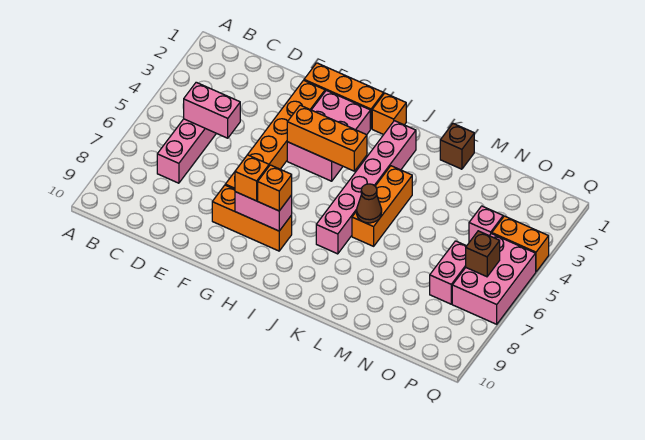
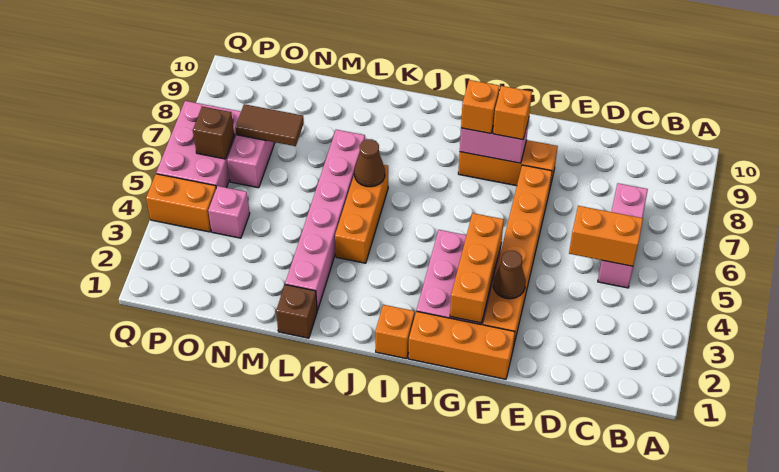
pink brick C5:D5 level 2 -> orange brick C5:D5 level 2
none -> brown cone F3 level 2
orange brick G4:I4 level 2 -> orange brick G2:G4 level 2
pink brick J2:J7 level 1 -> pink brick L2:L7 level 1
none -> brown tile N7:O7 level 2

